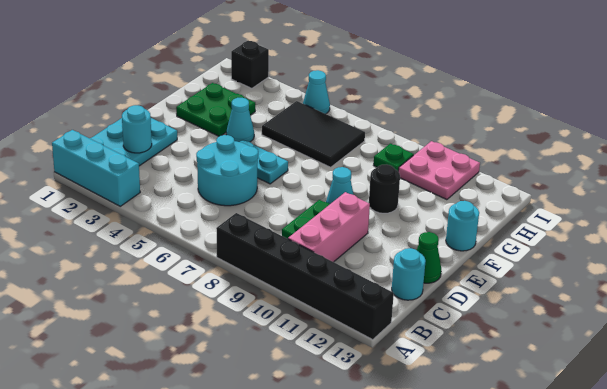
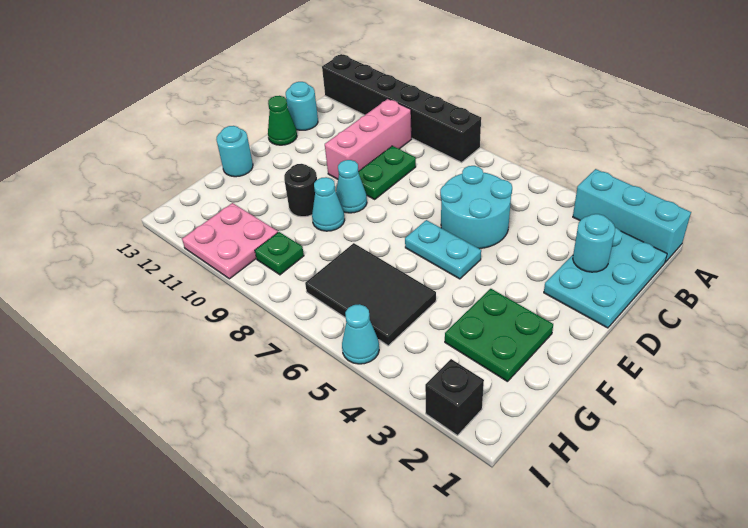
cyan cone F4 level 1 -> cyan cone F9 level 1

